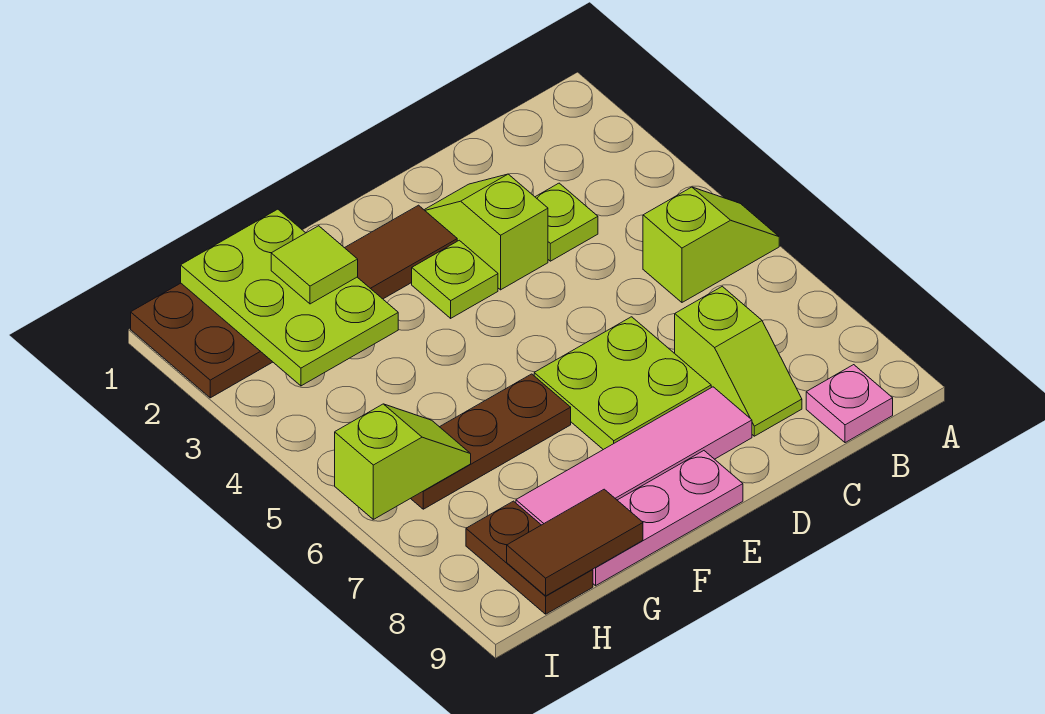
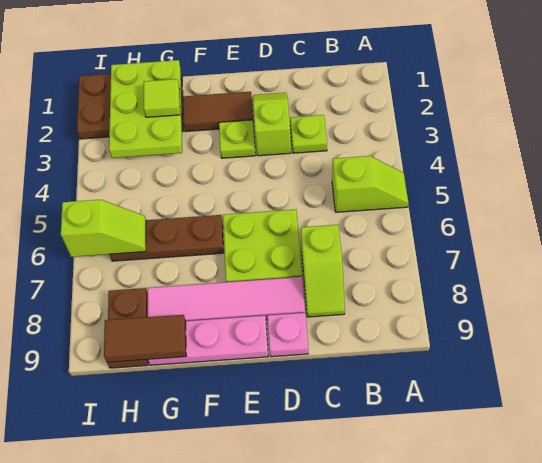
pink plate B9 level 1 -> pink plate D9 level 1

